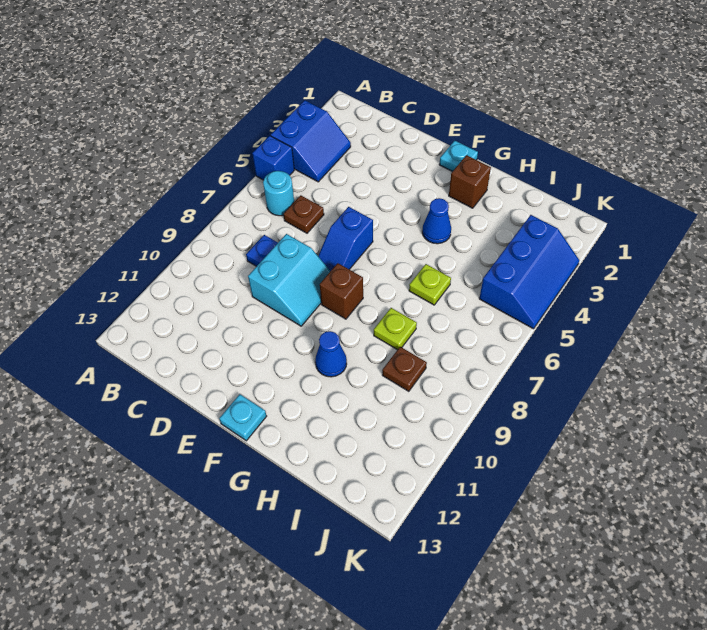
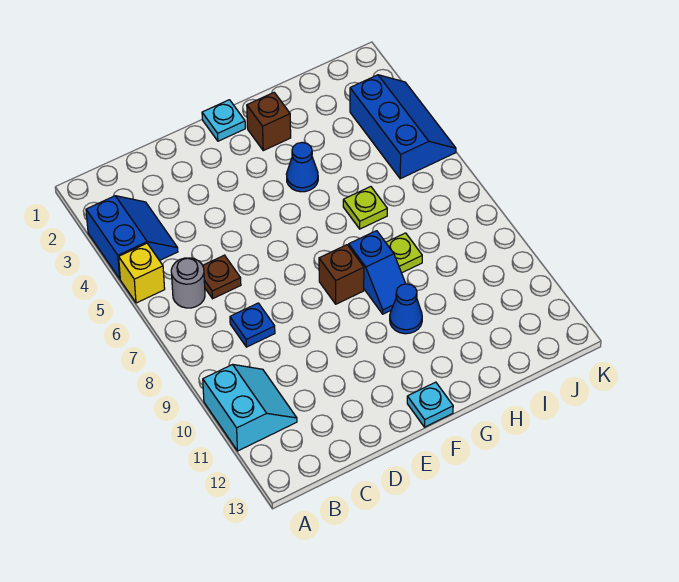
blue brick A5 level 1 -> yellow brick A5 level 1
cyan round brick B6 level 1 -> grey round brick B6 level 1
cyan slope D8:E9 level 1 top D -> cyan slope A10:B11 level 1 top A
blue slope E6:E7 level 1 top 6 -> blue slope G8:G9 level 1 top 8
brown plate I9 level 1 -> none

